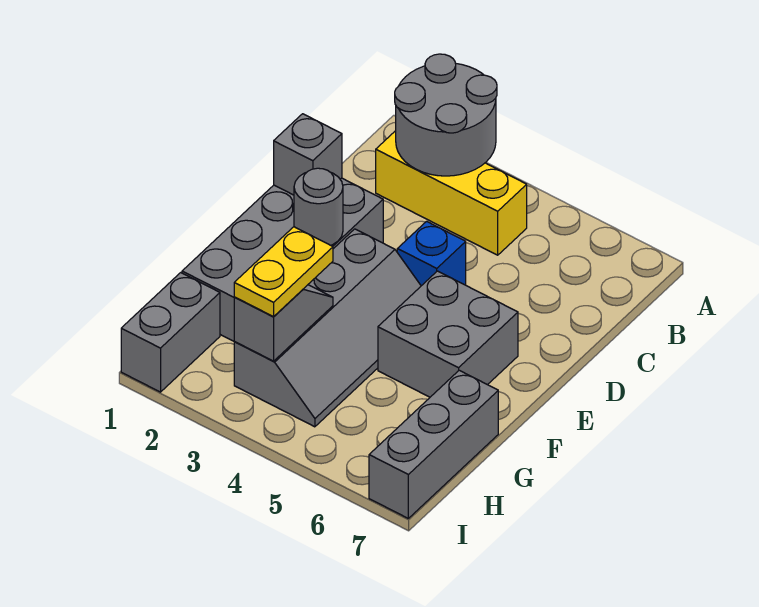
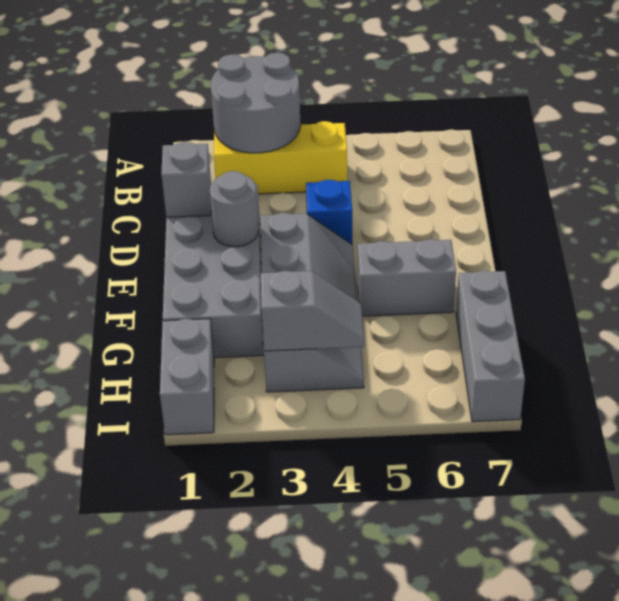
grey brick E5:F6 level 1 -> grey brick F5:F6 level 1
grey slope G3:H3 level 2 top H -> grey slope H3:H4 level 2 top 3
yellow plate G3:H3 level 3 -> none

